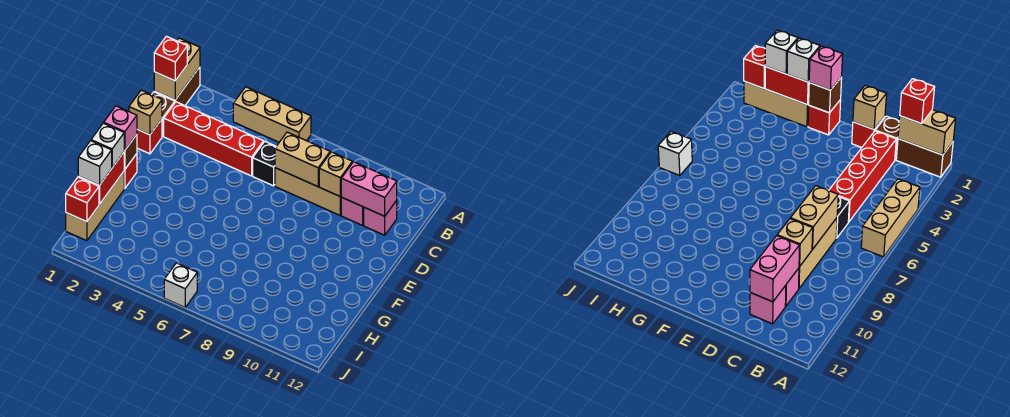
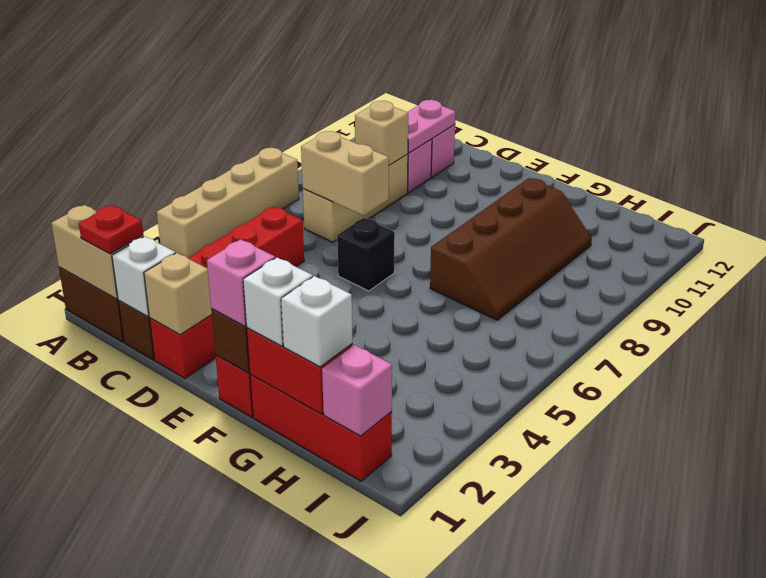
tan brick A4:A6 level 1 -> tan brick A4:A7 level 1
red brick B1 level 3 -> red plate B1 level 3
black brick C6 level 1 -> black brick E6 level 1
tan brick C7:C8 level 2 -> tan brick C7:D7 level 2
pink brick C10:C11 level 2 -> pink plate C10:C11 level 2
tan brick G1:I1 level 1 -> red brick G1:I1 level 1
none -> brown slope G7:H10 level 1 top G
red brick I1 level 2 -> pink brick I1 level 2
white brick J6 level 1 -> white brick C1 level 2

